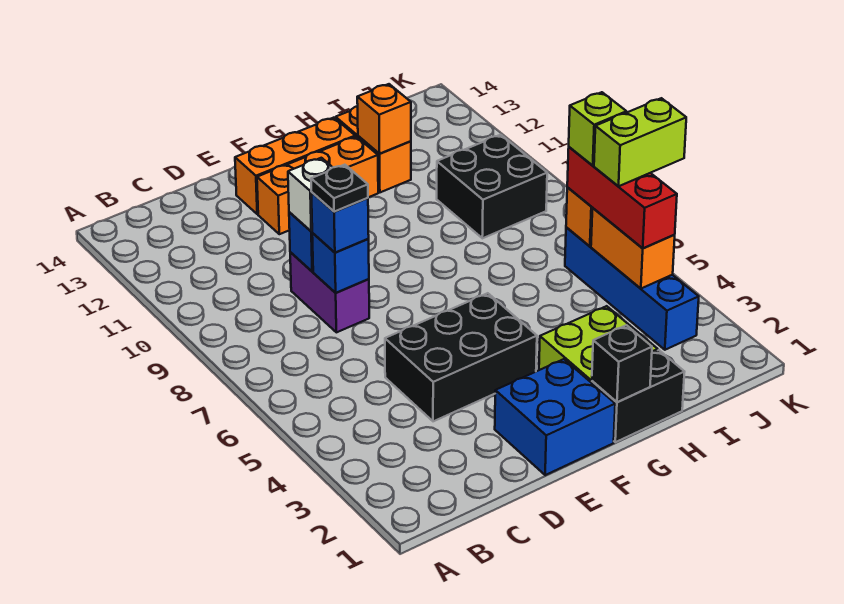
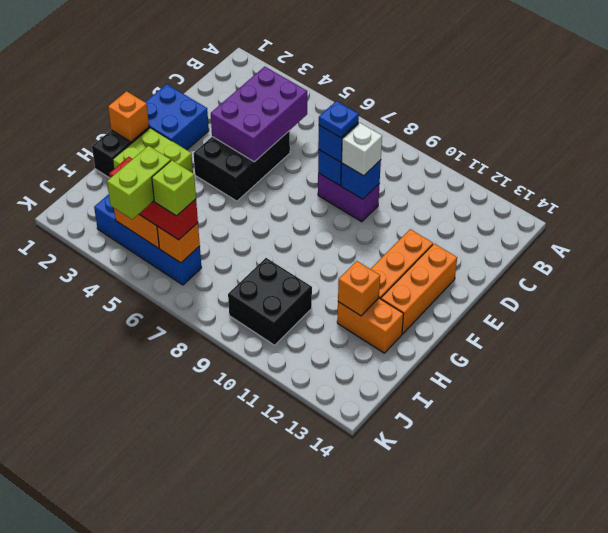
none -> purple brick C4:E5 level 2
black plate D8 level 4 -> blue plate D8 level 4
black brick G1 level 2 -> orange brick G1 level 2

